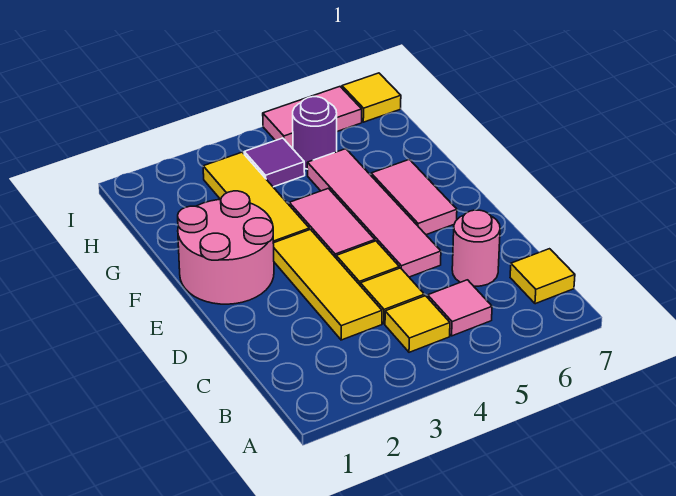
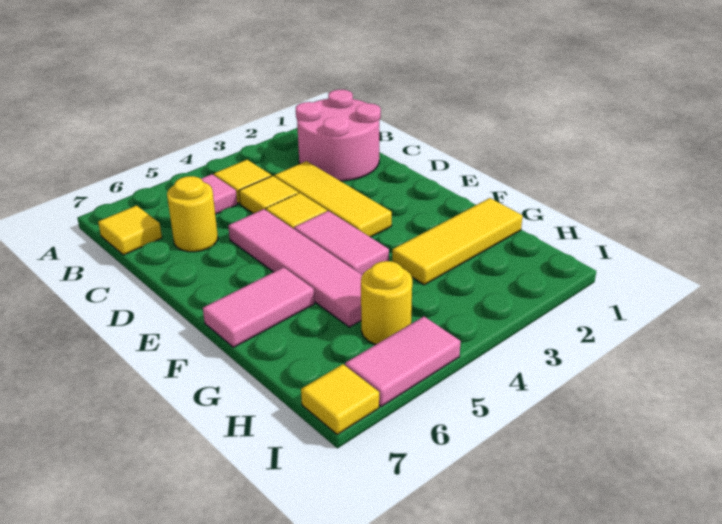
pink round brick C6 level 1 -> yellow round brick C6 level 1
pink round brick E1:F2 level 1 -> pink round brick B1:C2 level 1
pink tile E6:F6 level 1 -> pink tile F6:F7 level 1
yellow tile F3:H3 level 1 -> yellow tile G1:G3 level 1
purple tile H4 level 1 -> none
purple round brick H5 level 1 -> yellow round brick H5 level 1

